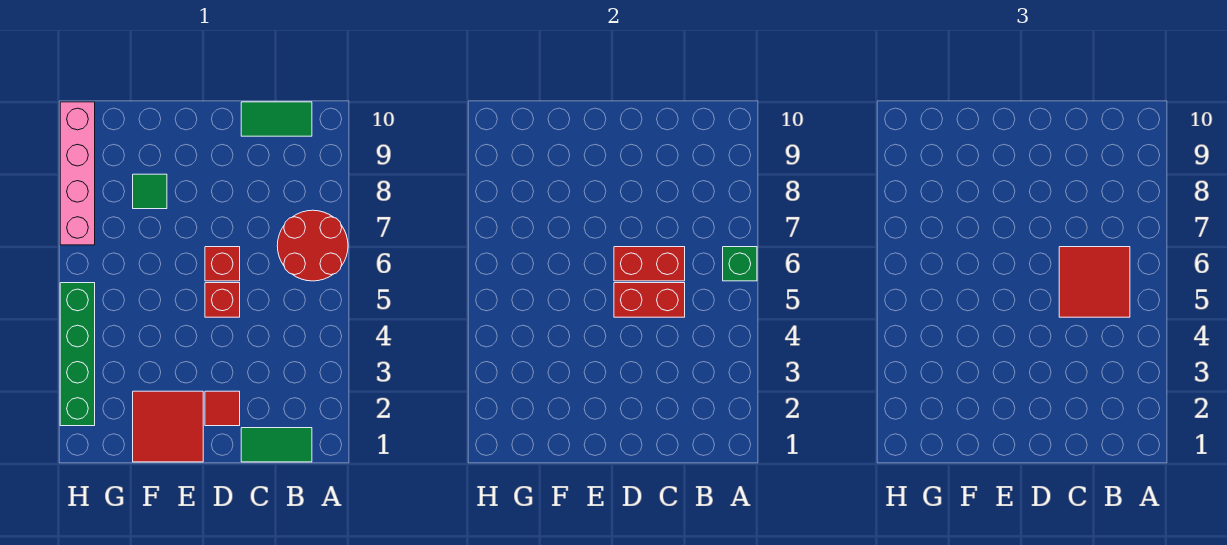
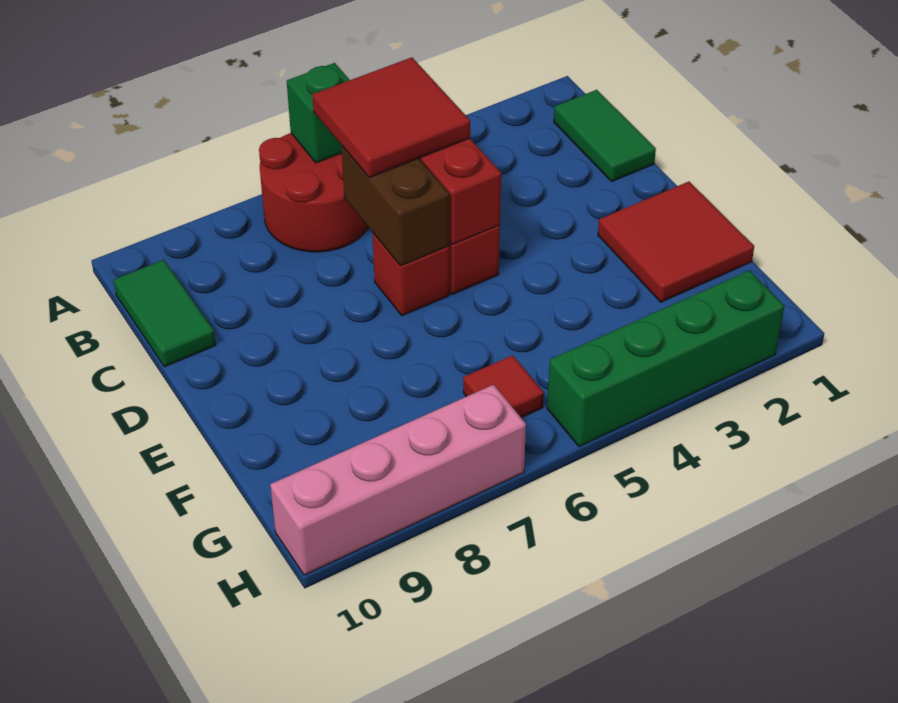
red brick C6:D6 level 2 -> brown brick C6:D6 level 2
red tile D2 level 1 -> red tile G6 level 1
green tile F8 level 1 -> none

